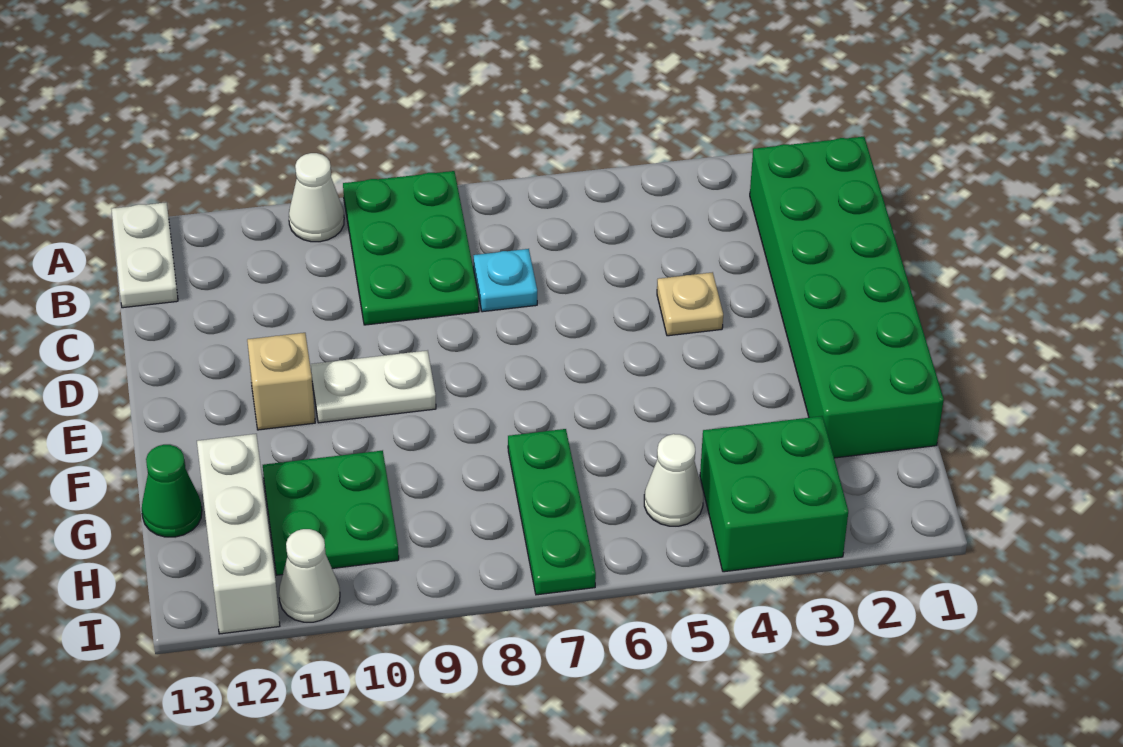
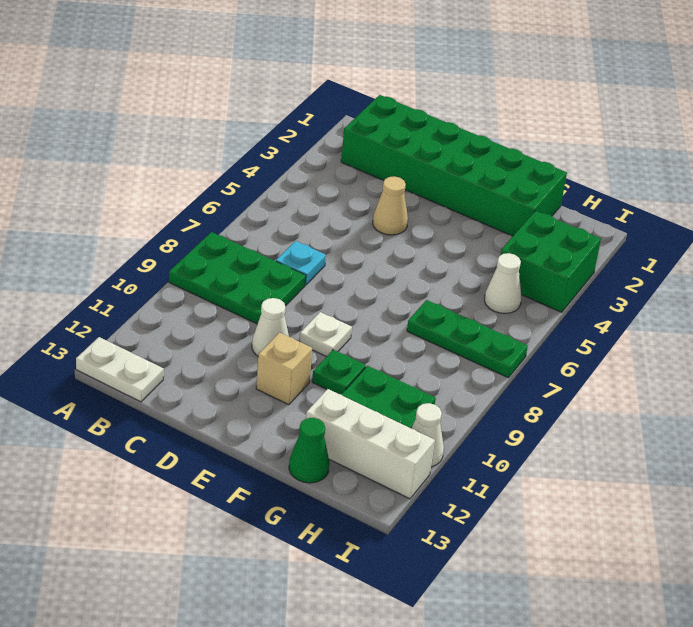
white cone A10 level 1 -> white cone D10 level 1
tan plate D4 level 1 -> tan cone D4 level 1
white plate E9:E10 level 1 -> white plate E9 level 1
none -> green plate F10 level 1

